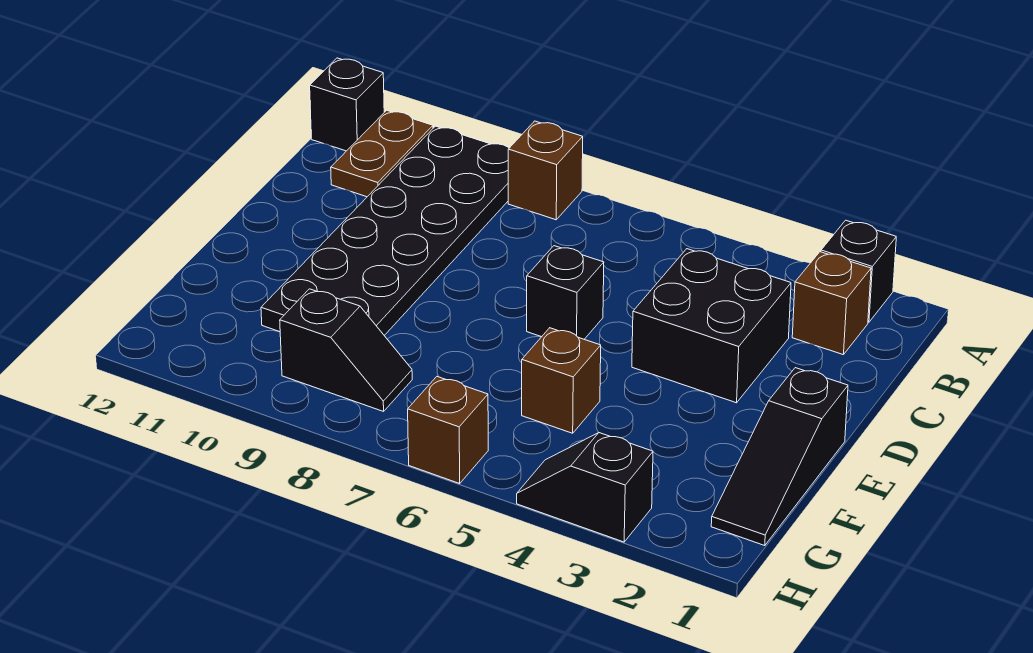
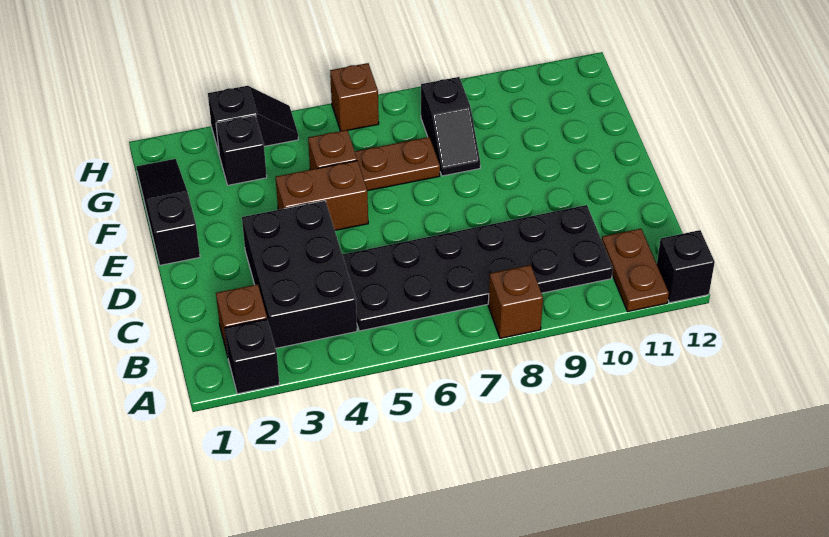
black plate A9:F10 level 1 -> black plate B5:C10 level 1
black brick C3:D4 level 1 -> black brick B3:D4 level 1
black brick D6 level 1 -> black brick G3 level 1
none -> brown brick E4:E5 level 1
none -> brown plate F6:F7 level 1
black slope G8:G9 level 1 top 9 -> black slope F8:G8 level 1 top G

